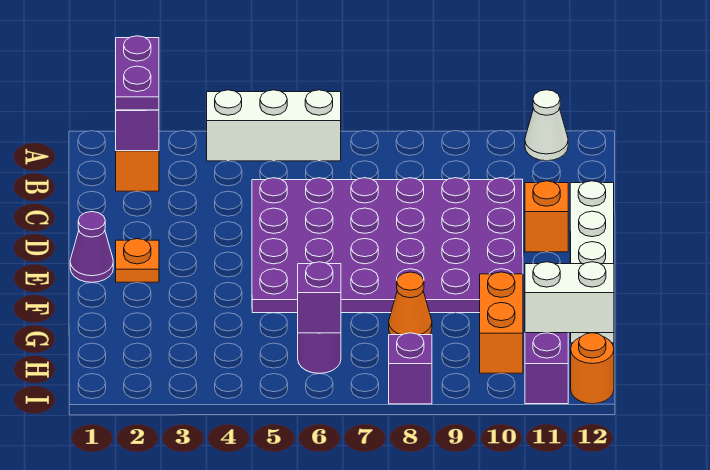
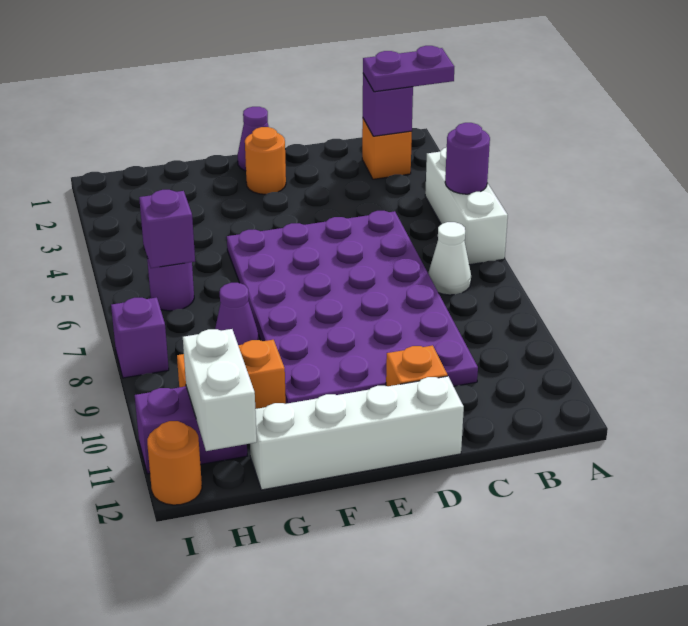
none -> purple round brick A5 level 2
white cone A11 level 1 -> white cone B7 level 1
orange plate E2 level 1 -> orange round brick E2 level 1
orange cone G8 level 1 -> purple cone G8 level 1

